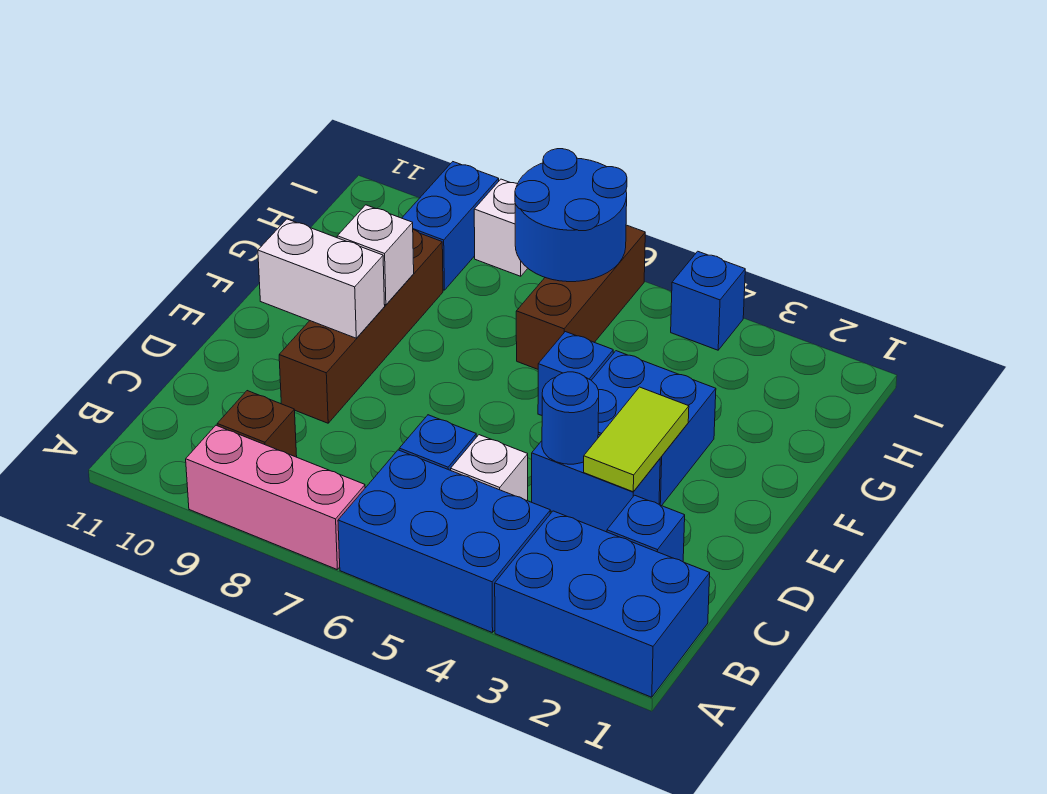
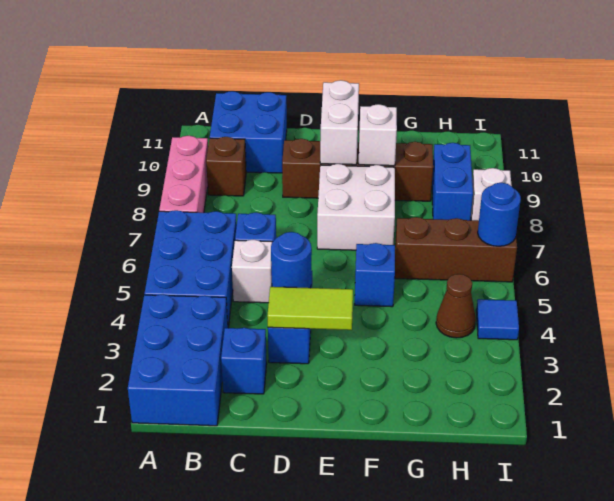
blue brick E3:F4 level 1 -> blue brick B10:C11 level 1
none -> white brick E7:F8 level 1
none -> brown cone H4 level 1
blue round brick H6:I7 level 2 -> blue round brick I6 level 2
blue brick H9:I9 level 1 -> blue brick H8:H9 level 1
blue brick I4 level 1 -> blue tile I4 level 1

